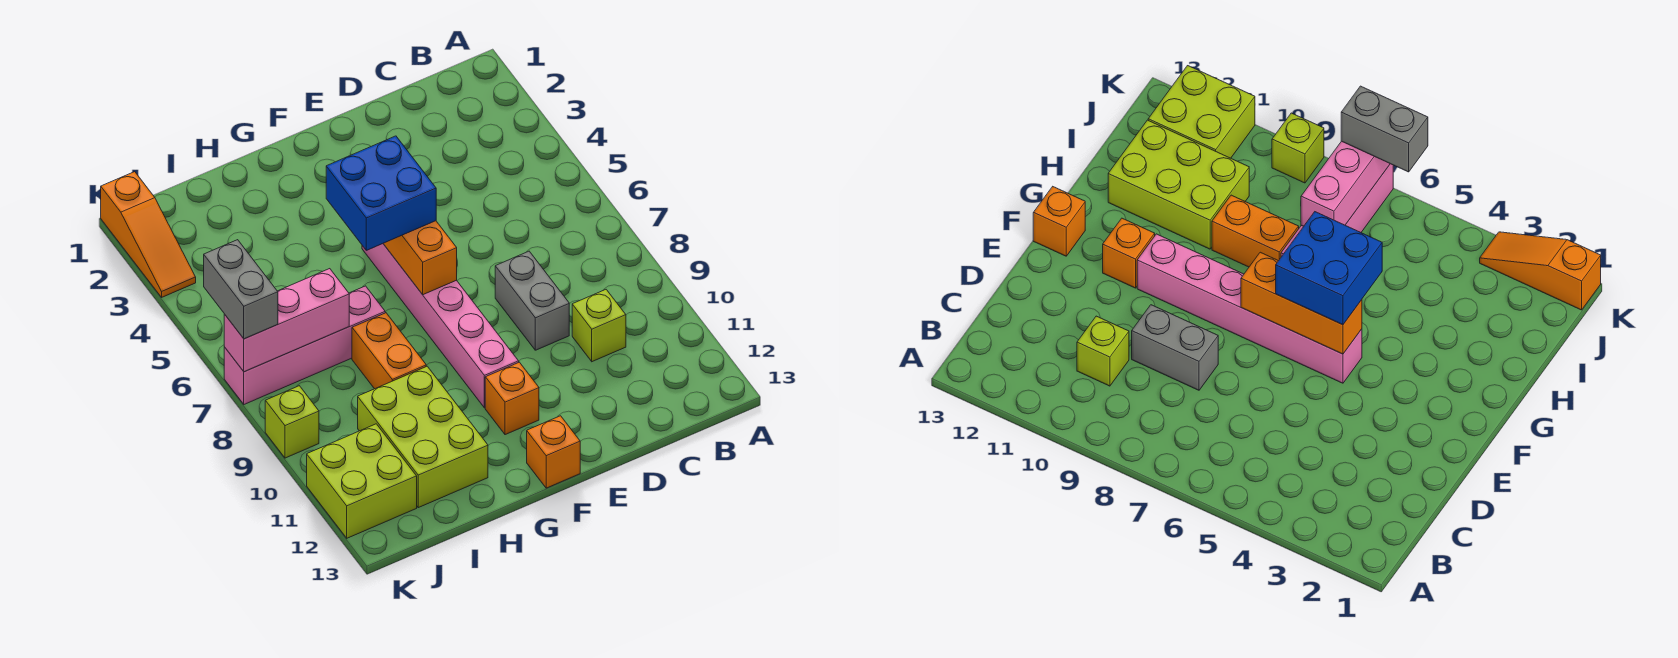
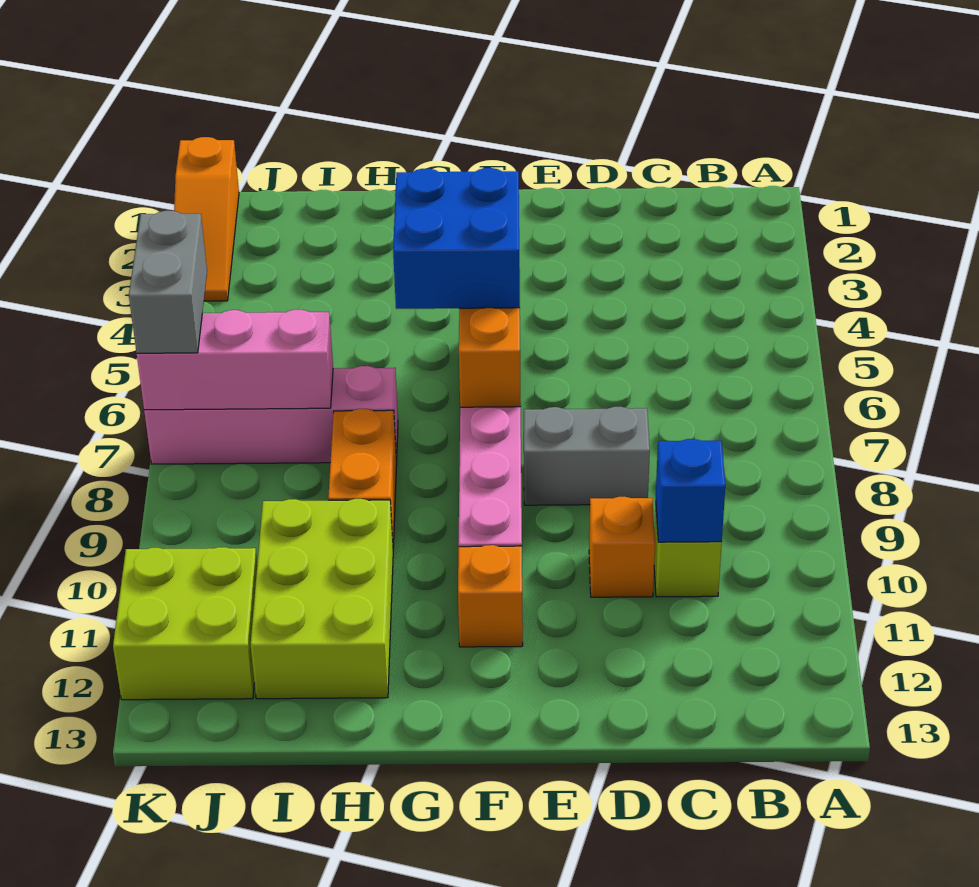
none -> blue brick C10 level 2
grey brick D8:D9 level 1 -> grey brick D8:E8 level 1
orange brick F13 level 1 -> orange brick D10 level 1
lime brick K9 level 1 -> none

